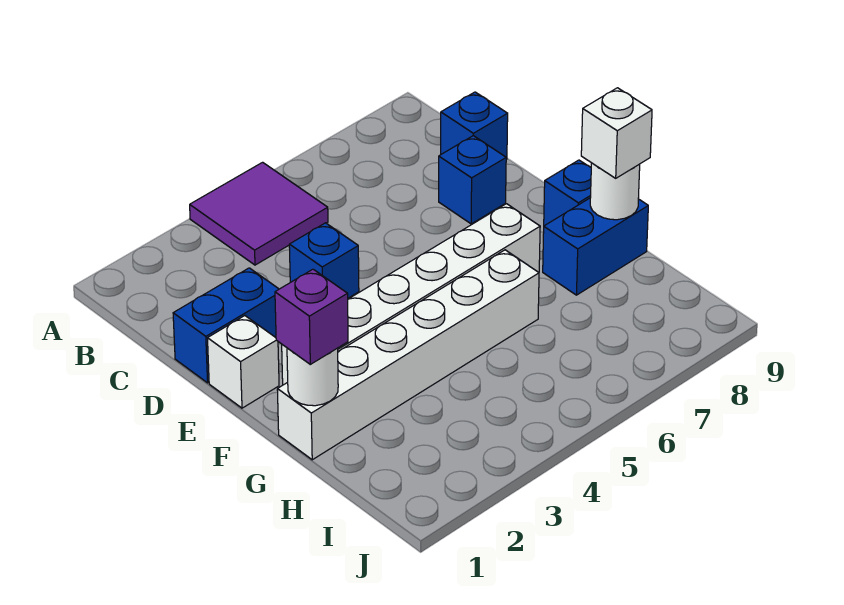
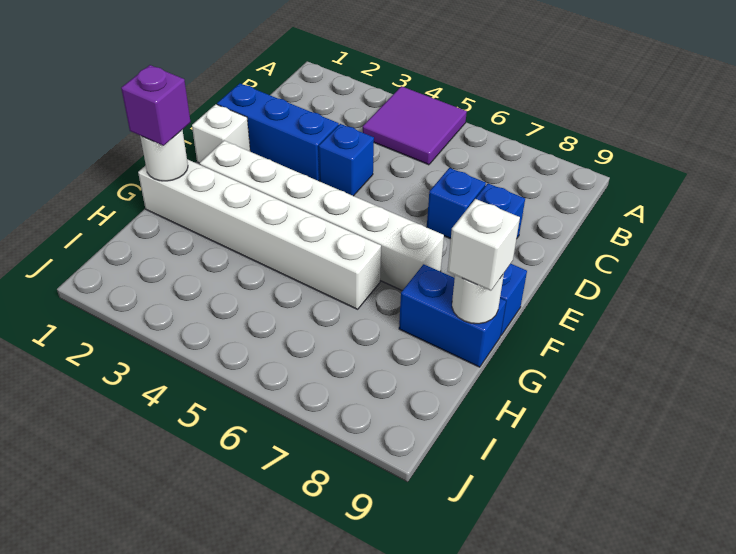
blue brick C9 level 1 -> blue brick D7 level 1
blue brick D1:D2 level 1 -> blue brick D1:D3 level 1

